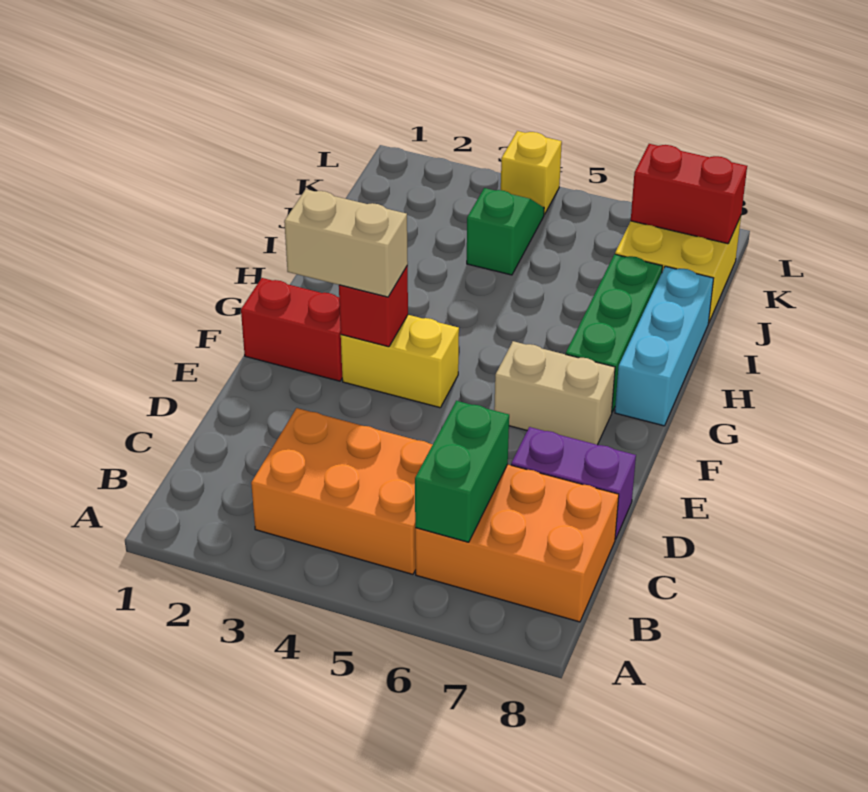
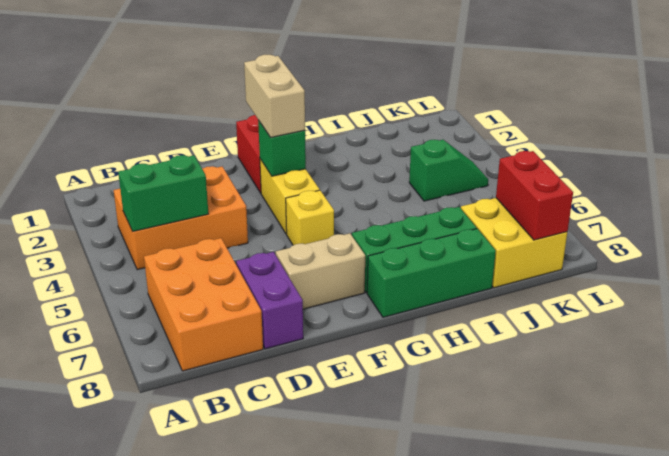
orange brick B3:C5 level 1 -> orange brick B3:D4 level 1
green brick B6:C6 level 2 -> green brick B4:C4 level 2
red brick F3 level 2 -> green brick F3 level 2
tan brick F6:F7 level 1 -> tan brick E7:F7 level 1
cyan brick G8:I8 level 1 -> green brick G8:I8 level 1
yellow brick L4 level 1 -> yellow brick F5 level 1

